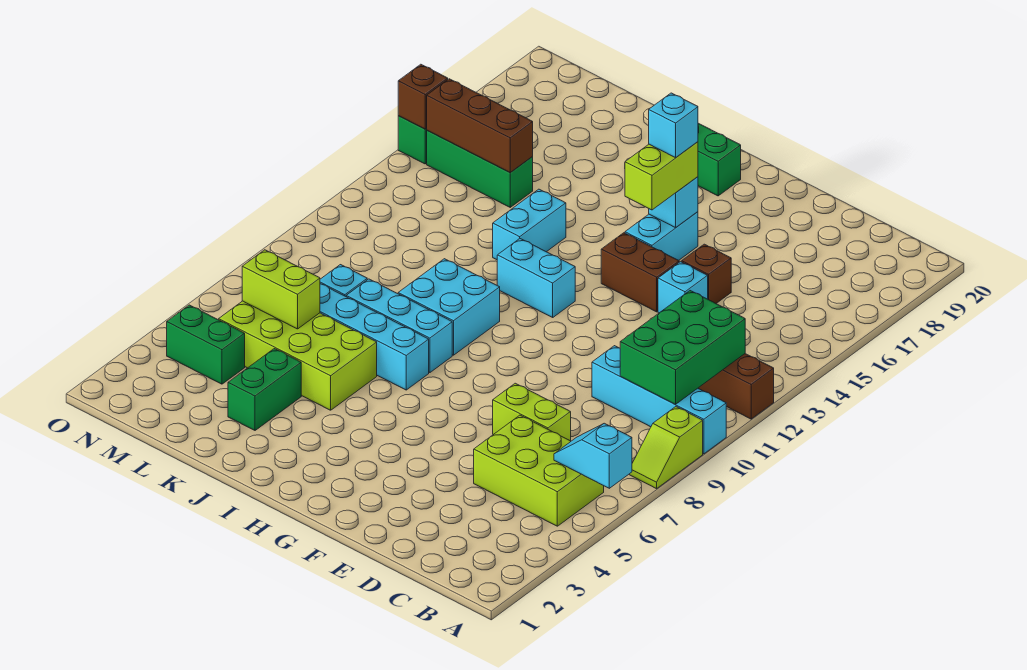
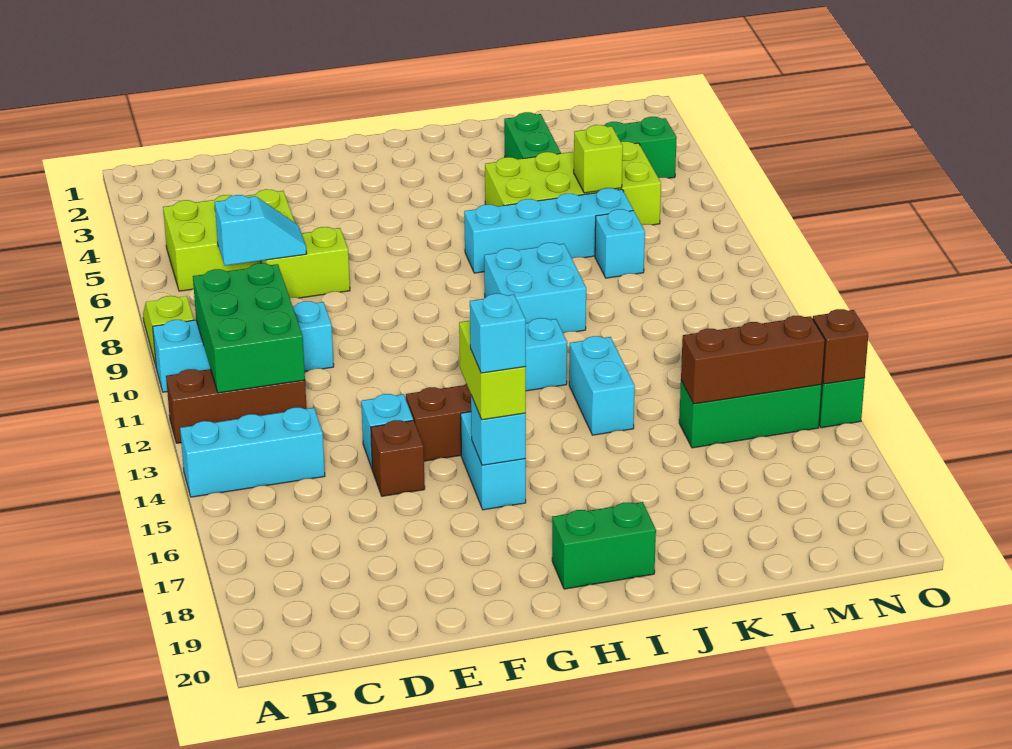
cyan slope A6:B6 level 2 top A -> cyan slope C7:D7 level 2 top C
cyan brick I8:K8 level 1 -> cyan brick A14:C14 level 1
lime brick L6:M6 level 2 -> lime brick L6 level 2

